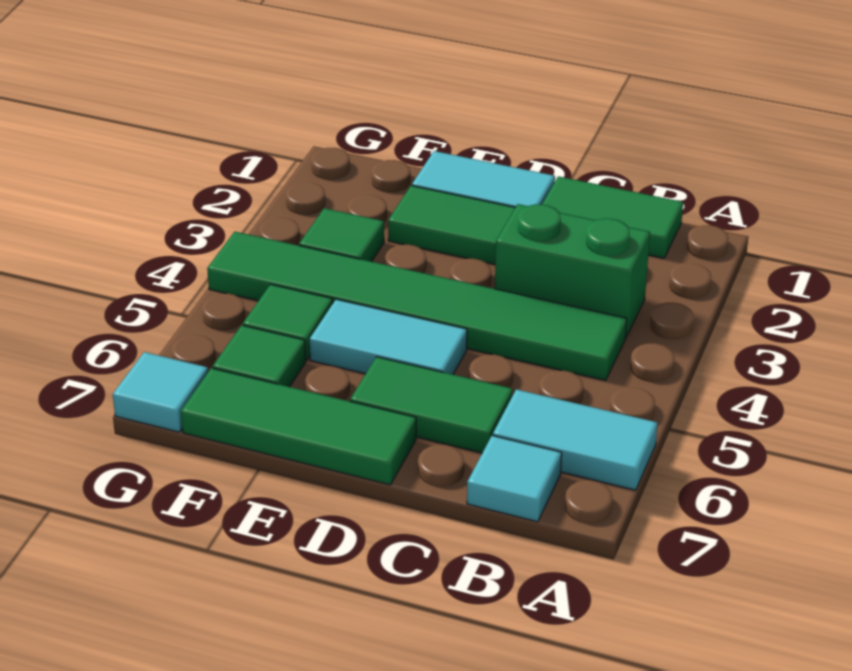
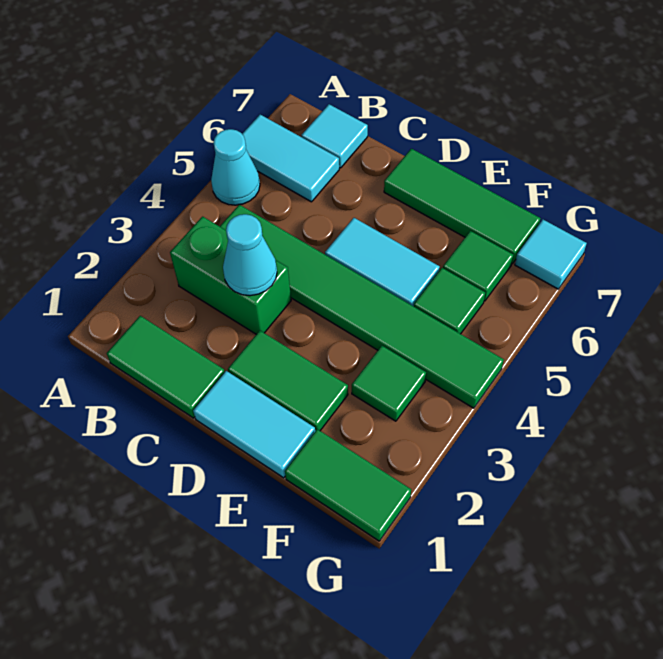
none -> cyan cone A5 level 1
none -> cyan cone C3 level 2
green tile C6:D6 level 1 -> green tile F1:G1 level 1

